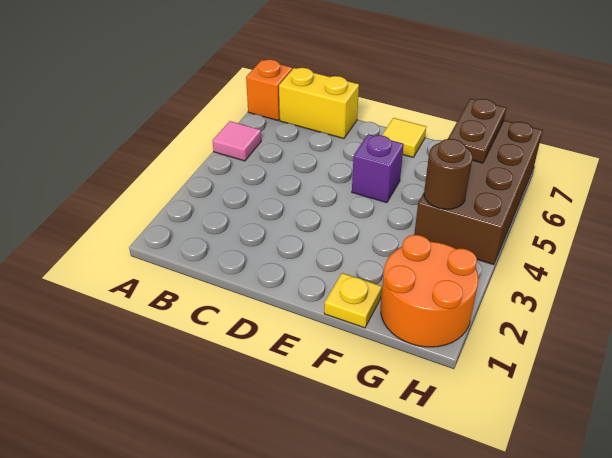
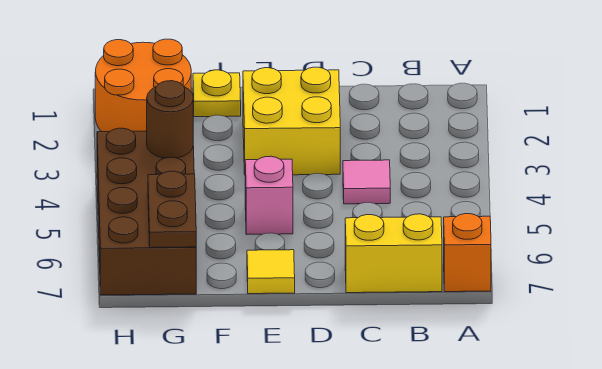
pink tile A5 level 1 -> pink tile C4 level 1
none -> yellow brick D2:E3 level 1
purple brick E5 level 1 -> pink brick E5 level 1

